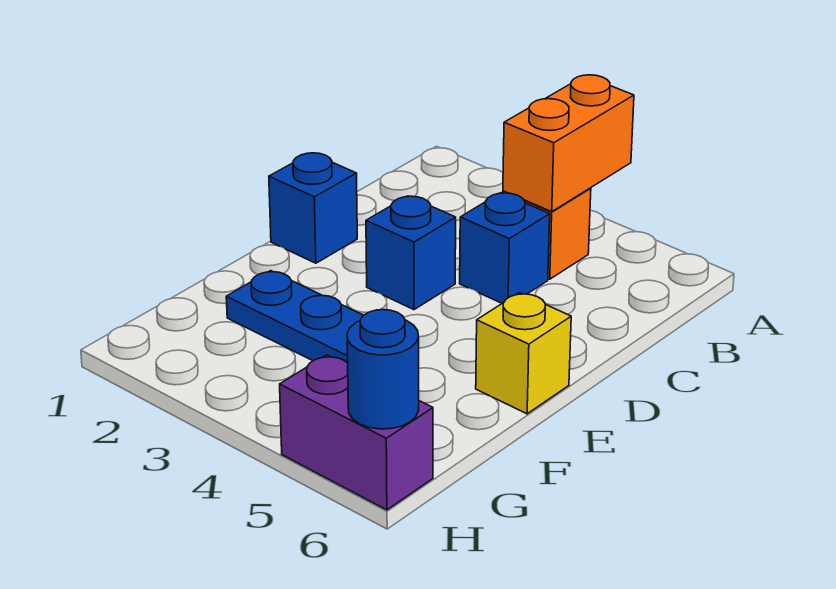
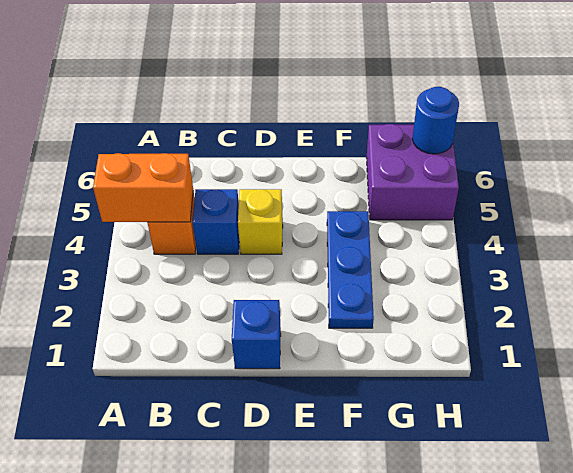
blue brick D3 level 1 -> none
yellow brick E6 level 1 -> yellow brick D4 level 1
purple brick H5:H6 level 1 -> purple brick G5:H6 level 1

